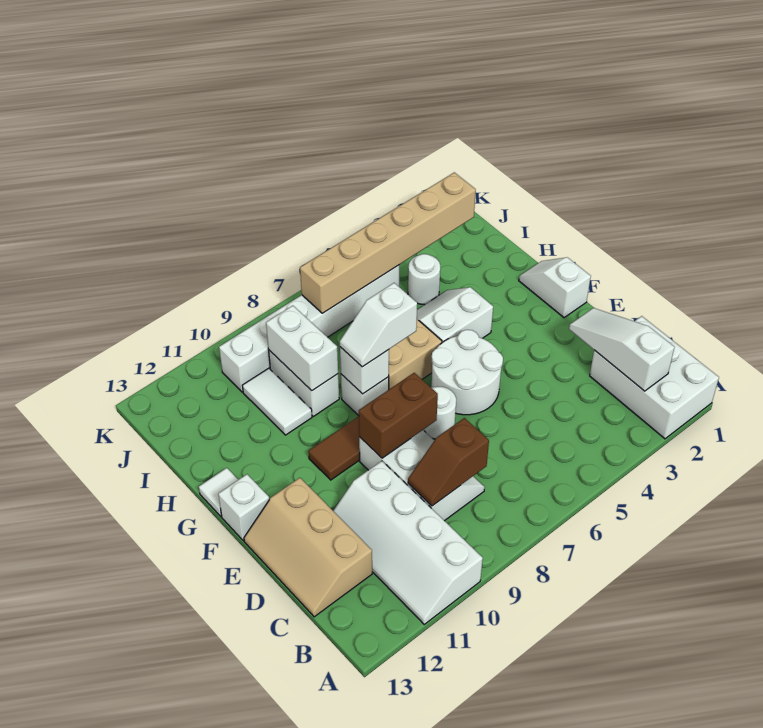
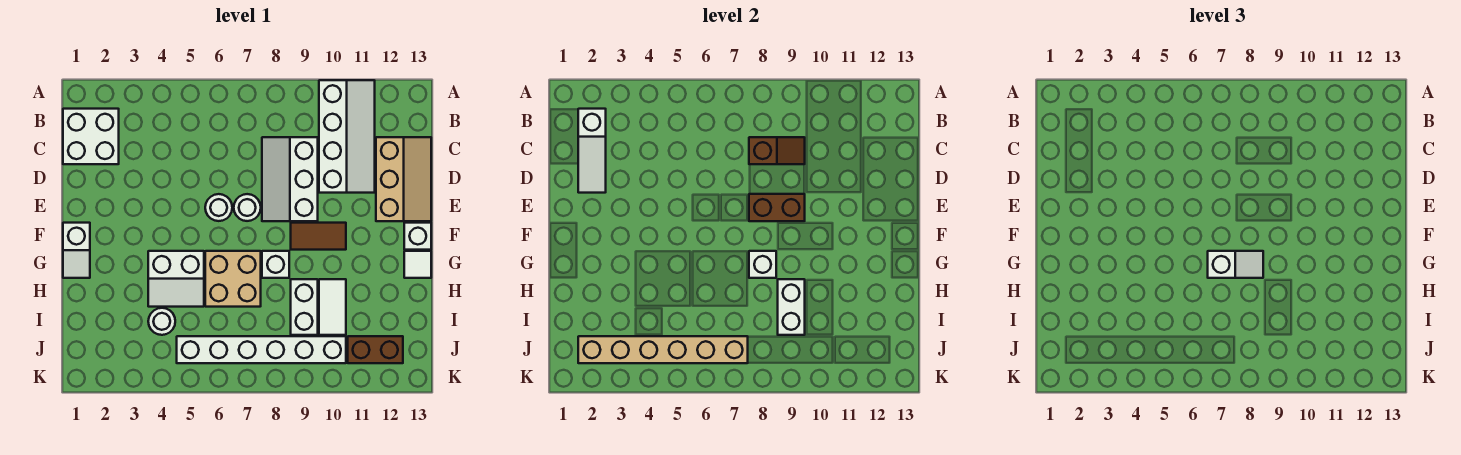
white brick A1:C2 level 1 -> white brick B1:C2 level 1
white round brick E5:F6 level 1 -> white round brick E6 level 1
none -> brown brick J11:J12 level 1

